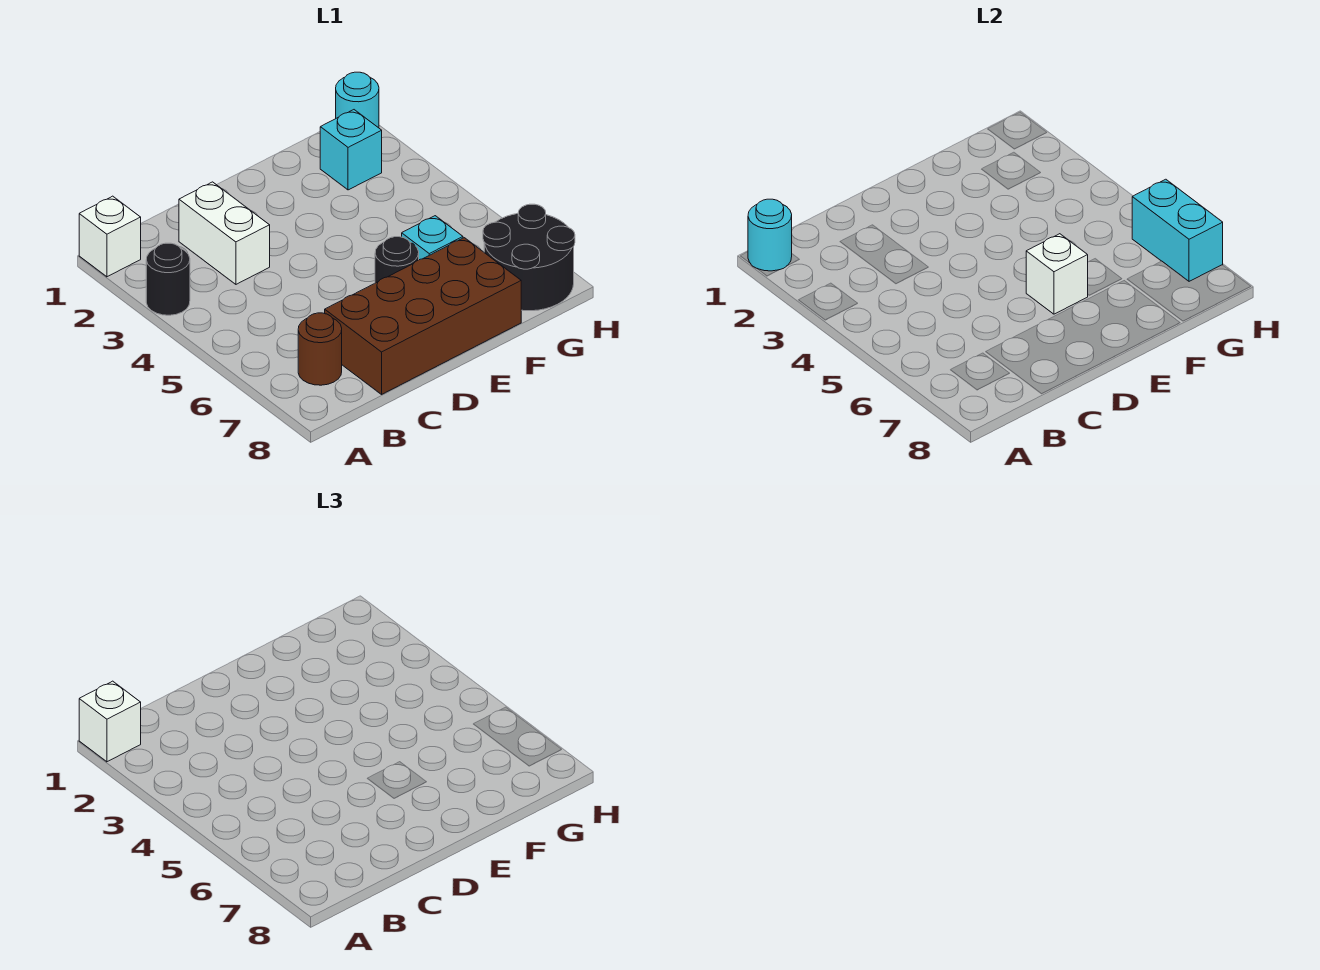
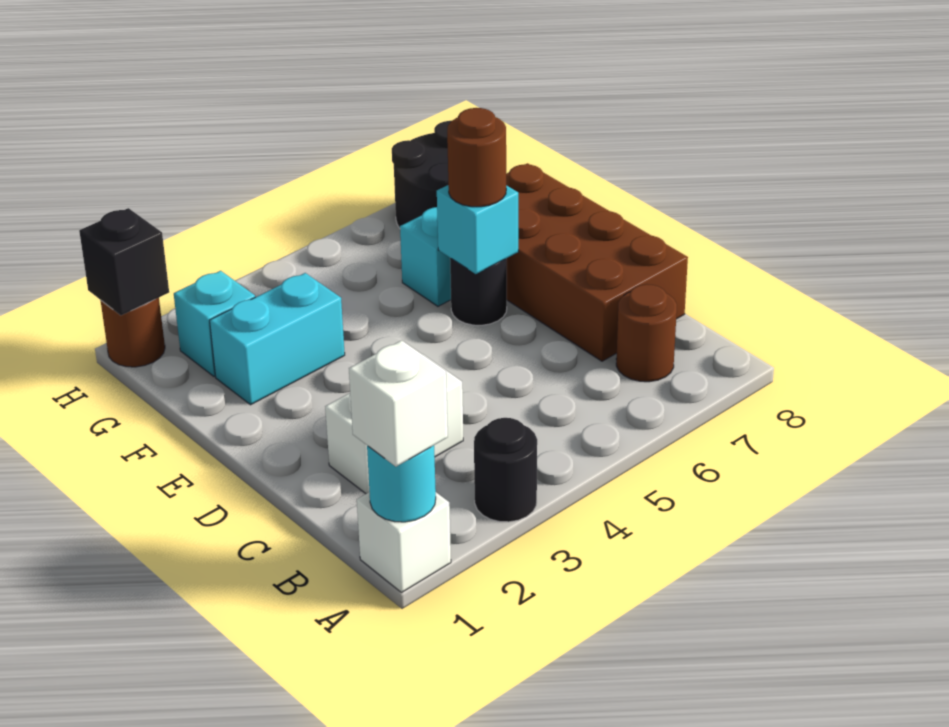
white brick E6 level 2 -> cyan brick E6 level 2
none -> brown round brick E6 level 3
cyan round brick H1 level 1 -> brown round brick H1 level 1
none -> black brick H1 level 2
cyan brick H6:H7 level 2 -> cyan brick F2:F3 level 1

